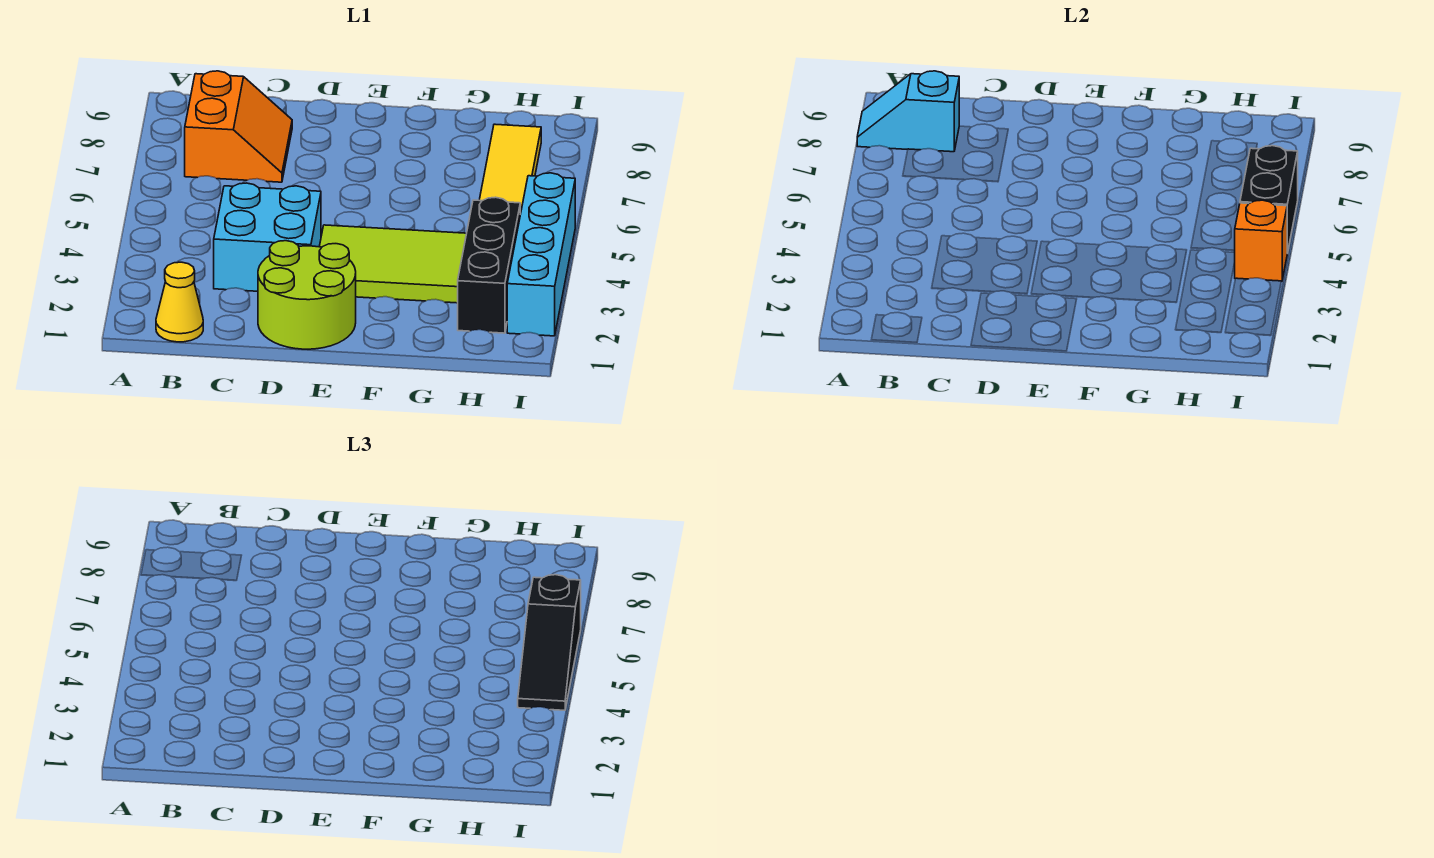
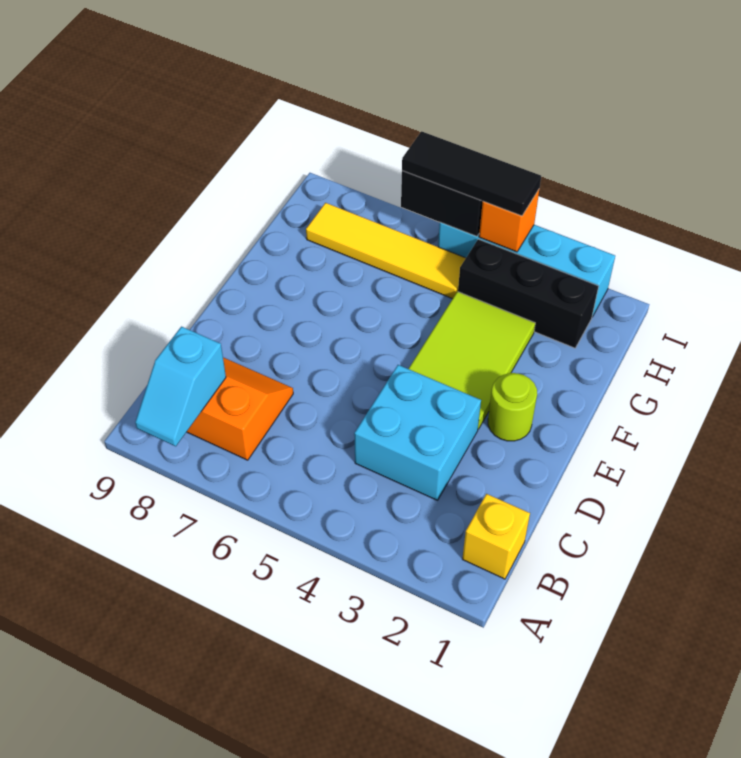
yellow cone B1 level 1 -> yellow brick B1 level 1
lime round brick D1:E2 level 1 -> lime round brick E2 level 1
black slope I4:I6 level 3 top 6 -> black tile I4:I6 level 3

